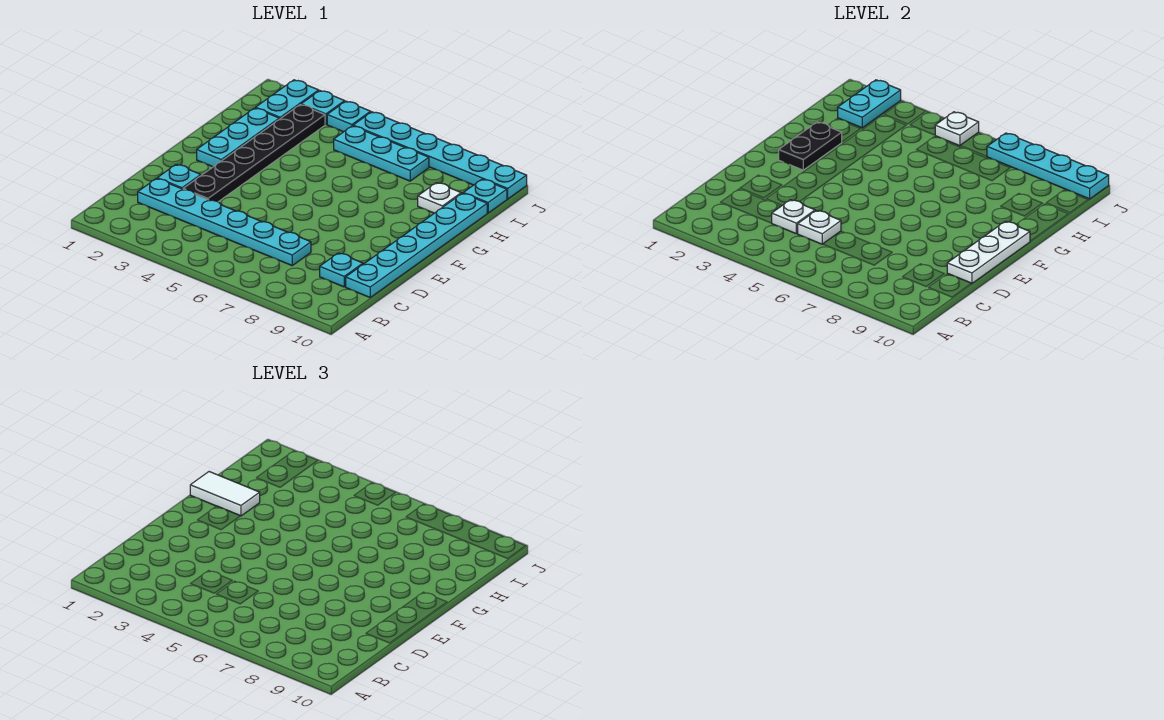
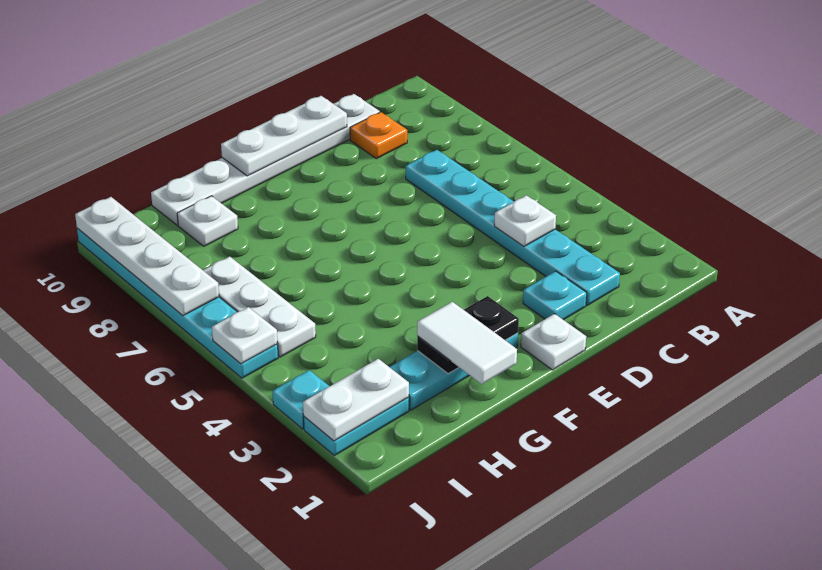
white plate C5 level 2 -> white plate E1 level 1
cyan plate C9 level 1 -> orange plate C9 level 1
cyan plate C10:H10 level 1 -> white plate C10:H10 level 1
black plate D3:I3 level 1 -> none
cyan plate I2:J2 level 2 -> white plate I2:J2 level 2
cyan plate I5:I7 level 1 -> white plate I5:I7 level 1
cyan plate I10 level 1 -> none
cyan plate J4 level 1 -> none
cyan plate J7:J10 level 2 -> white plate J7:J10 level 2

